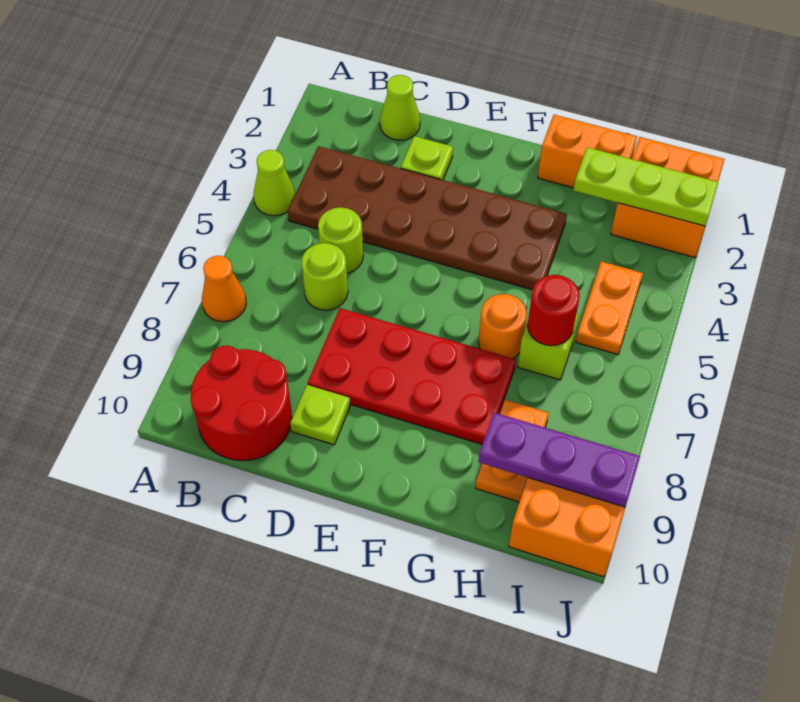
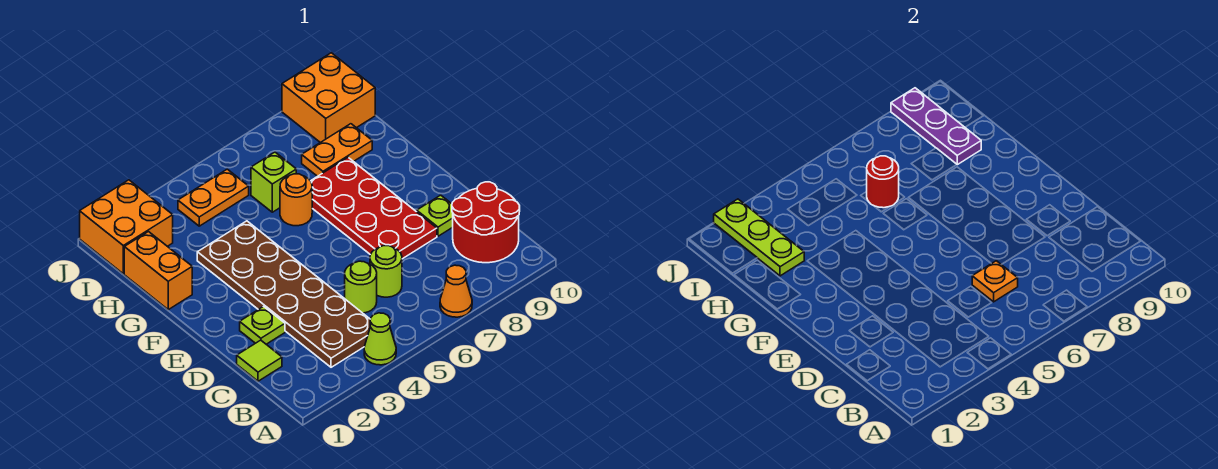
lime cone C1 level 1 -> lime tile C1 level 1
none -> orange plate C6 level 2

